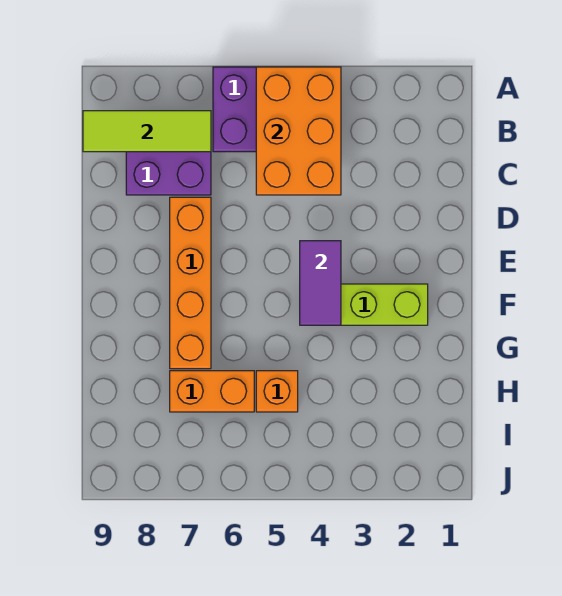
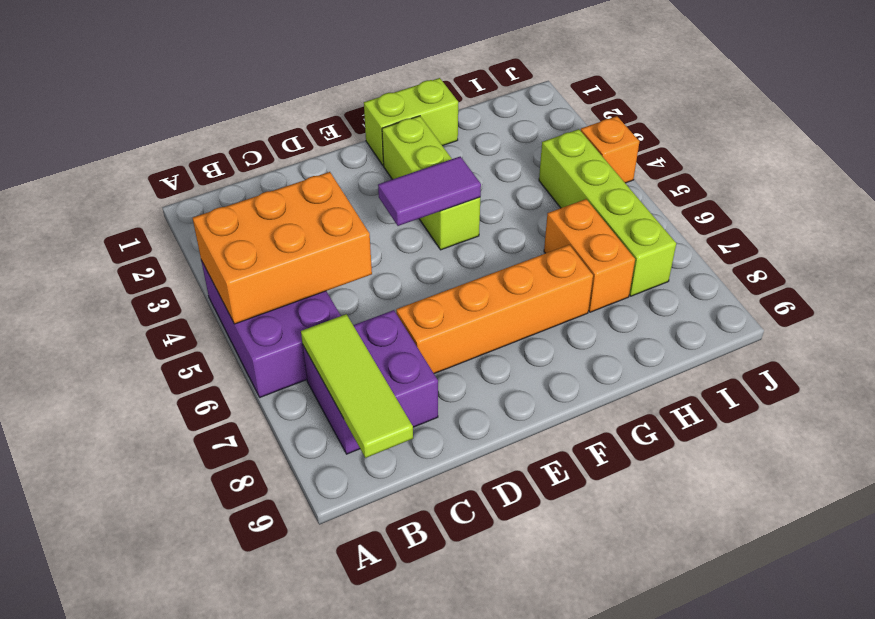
none -> lime brick F1:G1 level 1
orange brick H5 level 1 -> orange brick J4 level 1
none -> lime brick I4:I7 level 1

